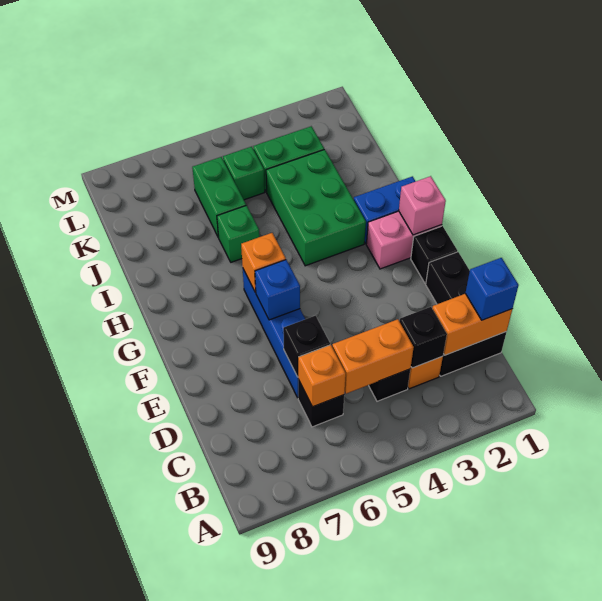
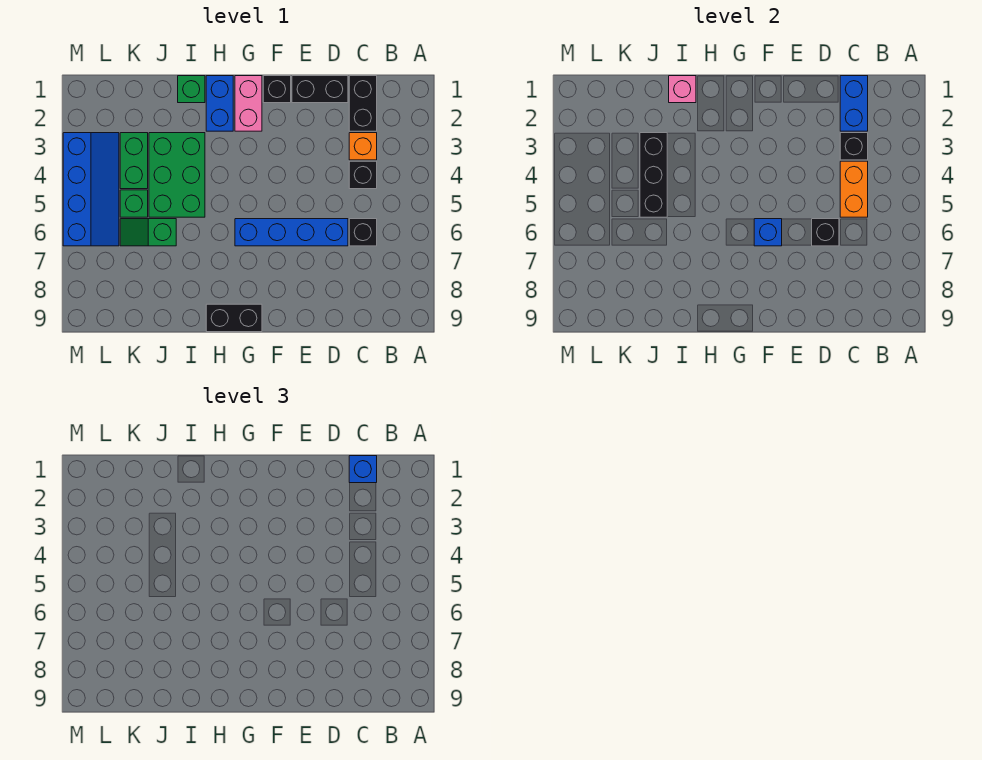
orange brick C1:C2 level 2 -> blue brick C1:C2 level 2
orange brick C6 level 2 -> none
pink brick G1 level 2 -> pink brick I1 level 2
orange brick G6 level 2 -> none
none -> black brick G9:H9 level 1
green brick H3:J4 level 1 -> green brick I3:J5 level 1
green brick I6 level 1 -> green brick I1 level 1
none -> black brick J3:J5 level 2
green brick J6:K6 level 1 -> green slope J6:K6 level 1 top J
none -> blue slope L3:M6 level 1 top M

